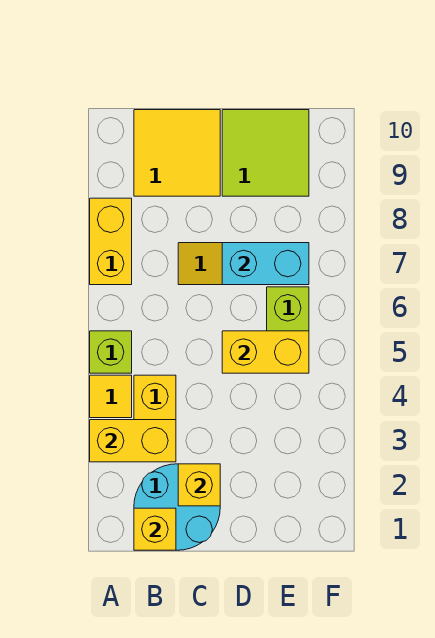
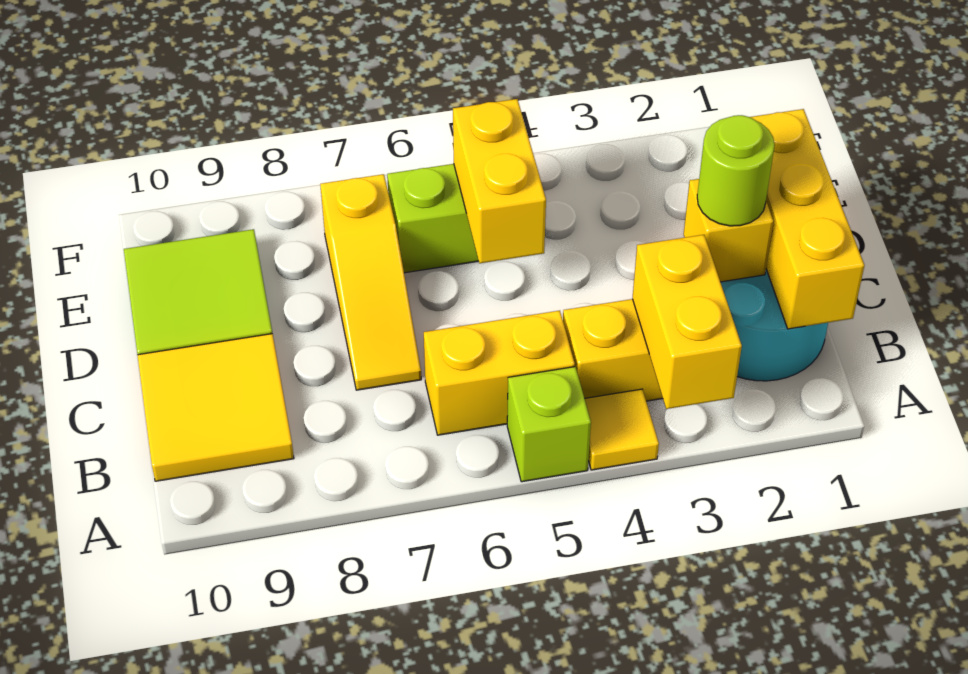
yellow brick A7:A8 level 1 -> yellow brick B5:B6 level 1
yellow brick B1 level 2 -> yellow brick B1:D1 level 2
none -> lime round brick C2 level 3
cyan brick D7:E7 level 2 -> none

